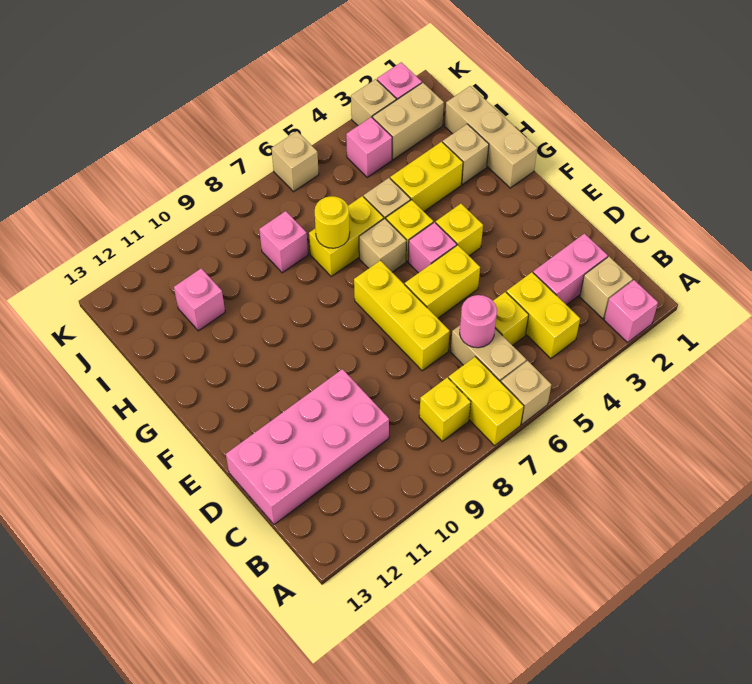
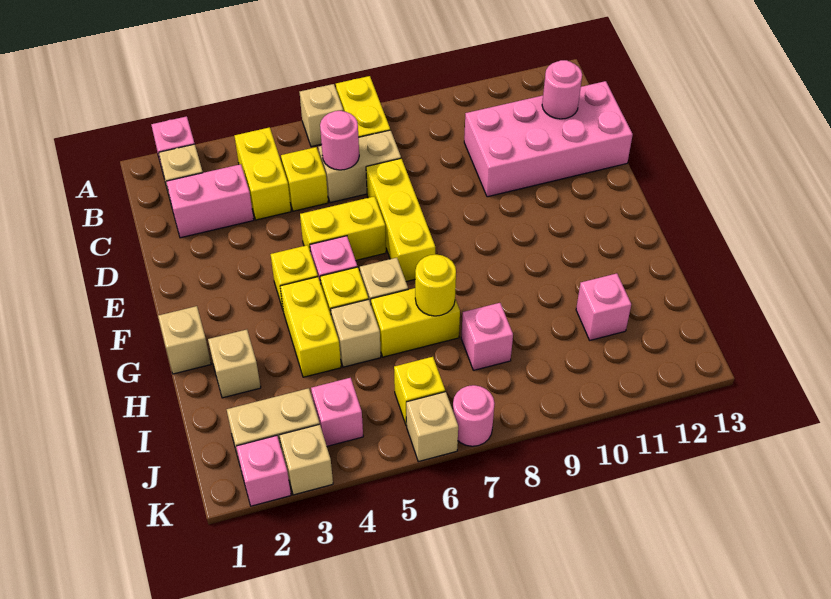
tan brick B6:C6 level 1 -> tan brick C6:C7 level 1
yellow brick B8 level 1 -> yellow brick J6 level 1
none -> pink round brick C12 level 2
tan brick G1:I1 level 1 -> tan brick G1 level 1
yellow brick H3:H4 level 1 -> yellow brick G4:H4 level 1
none -> pink round brick K7 level 1

